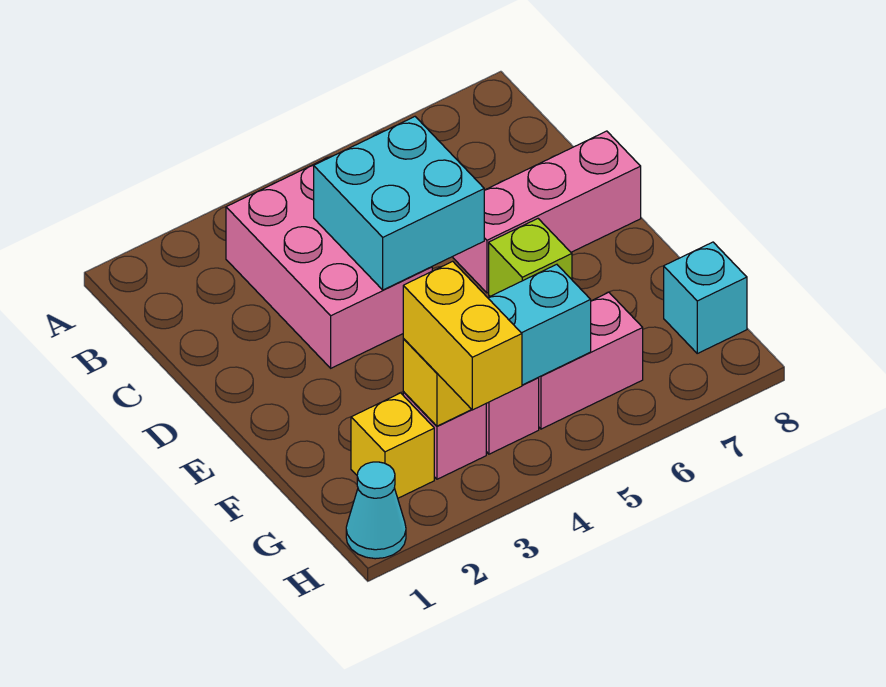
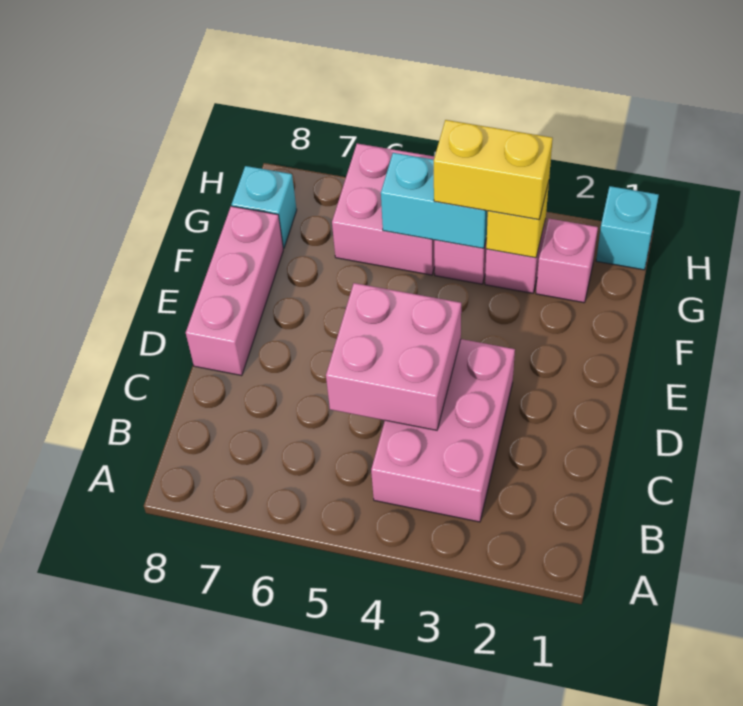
cyan brick C4:D5 level 2 -> pink brick C4:D5 level 2
pink brick D6:D8 level 1 -> pink brick D8:F8 level 1
lime brick E6 level 1 -> none
yellow brick G2 level 1 -> pink brick G2 level 1
yellow brick G3:H3 level 3 -> yellow brick G3:G4 level 3
pink brick G5:G6 level 1 -> pink brick G5:H6 level 1
cyan cone H1 level 1 -> cyan brick H1 level 1

